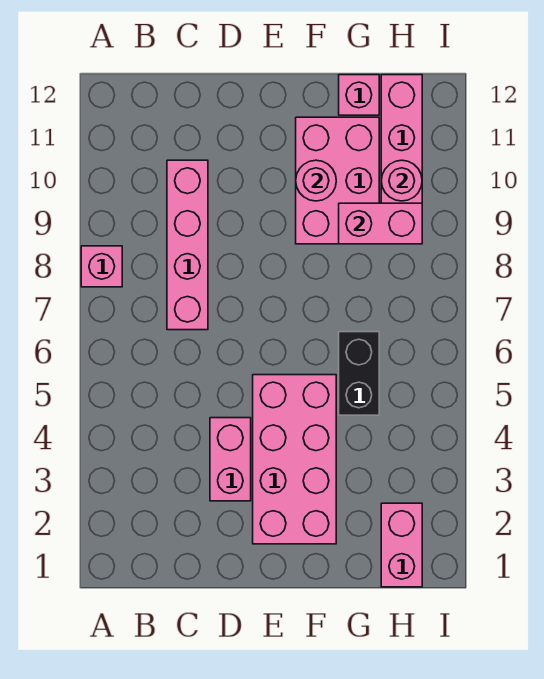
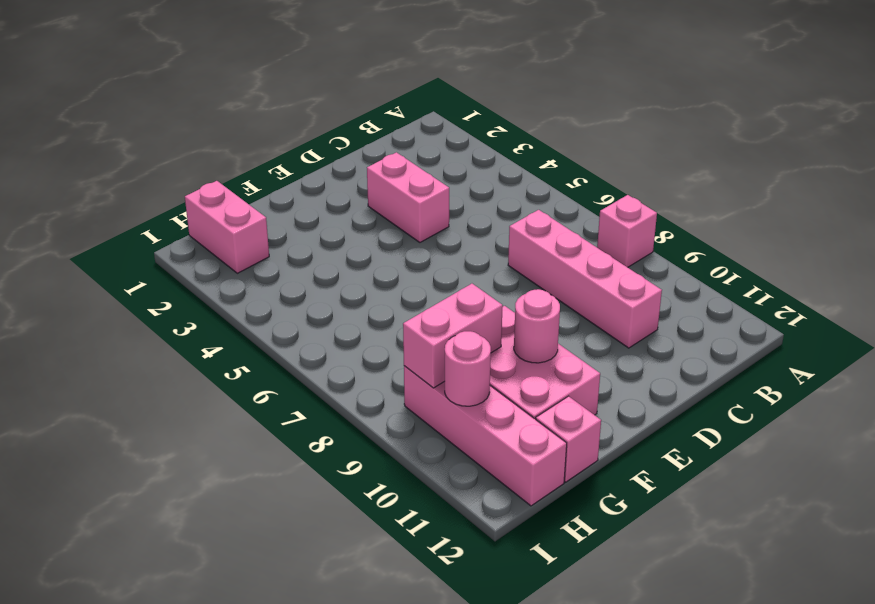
pink brick E2:F5 level 1 -> none
black brick G5:G6 level 1 -> none

